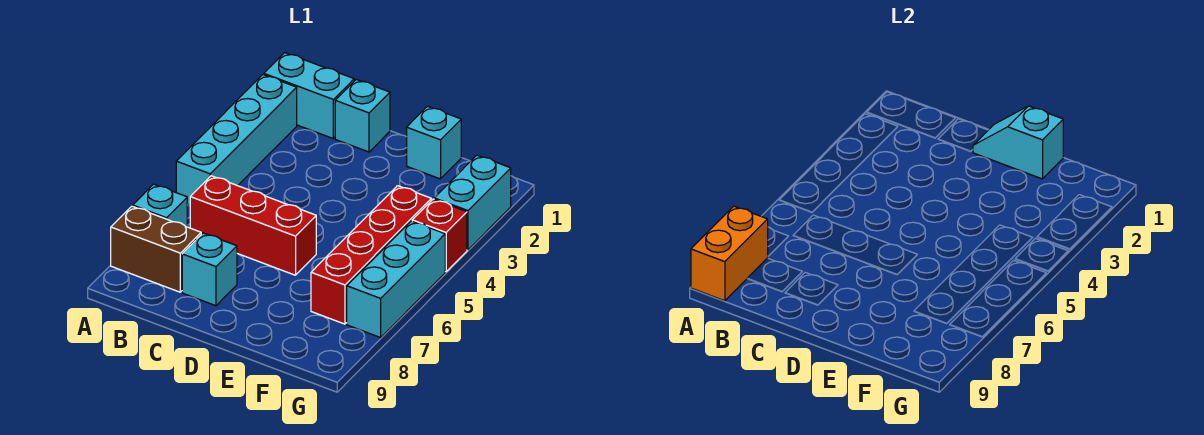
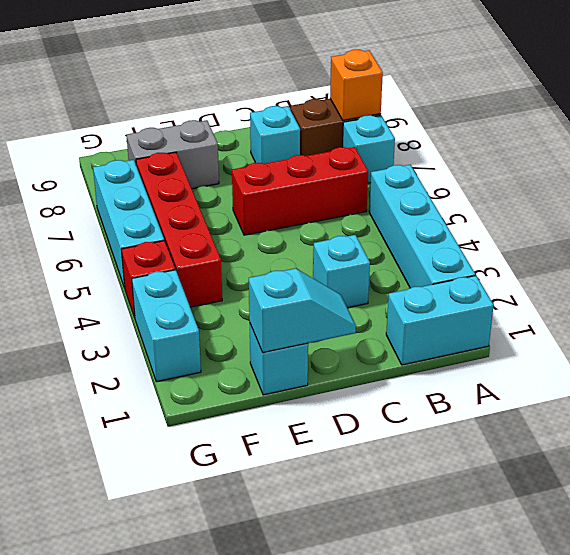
orange brick A8:A9 level 2 -> orange brick A8 level 2
cyan brick C1 level 1 -> cyan brick C3 level 1
none -> grey brick E8:F8 level 1

